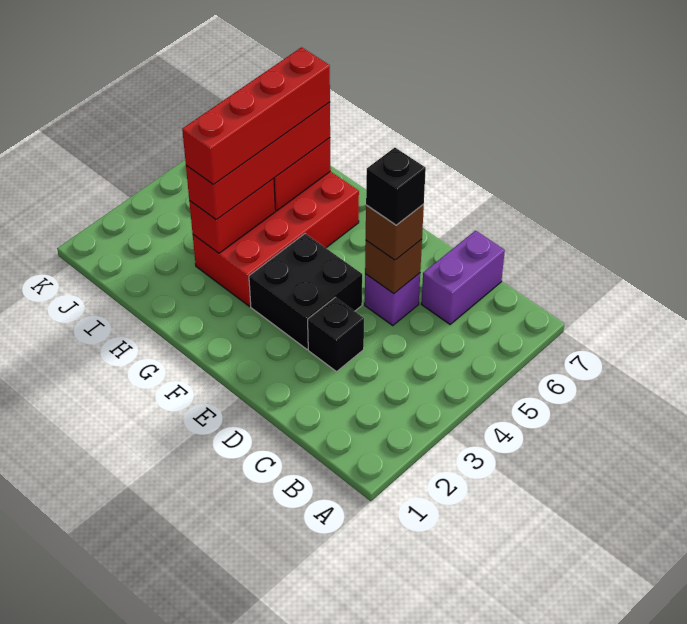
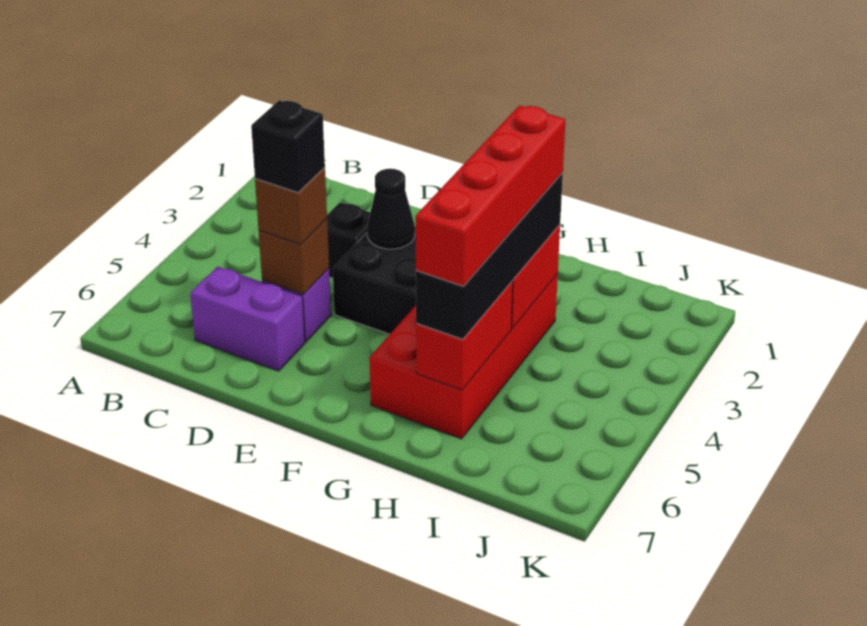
purple brick C6:C7 level 1 -> purple brick C6:D6 level 1
none -> black cone E3 level 2
red brick H3:H6 level 3 -> black brick H3:H6 level 3

